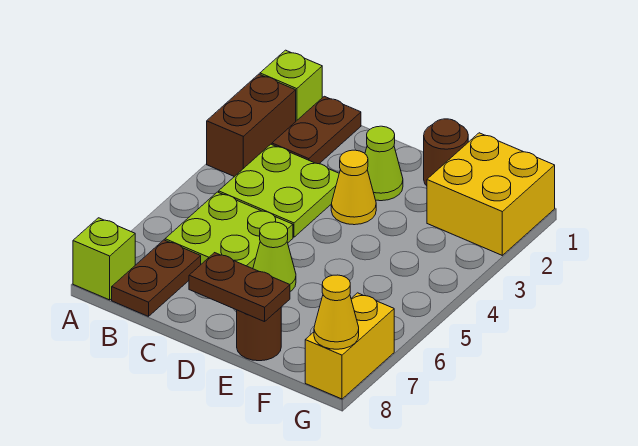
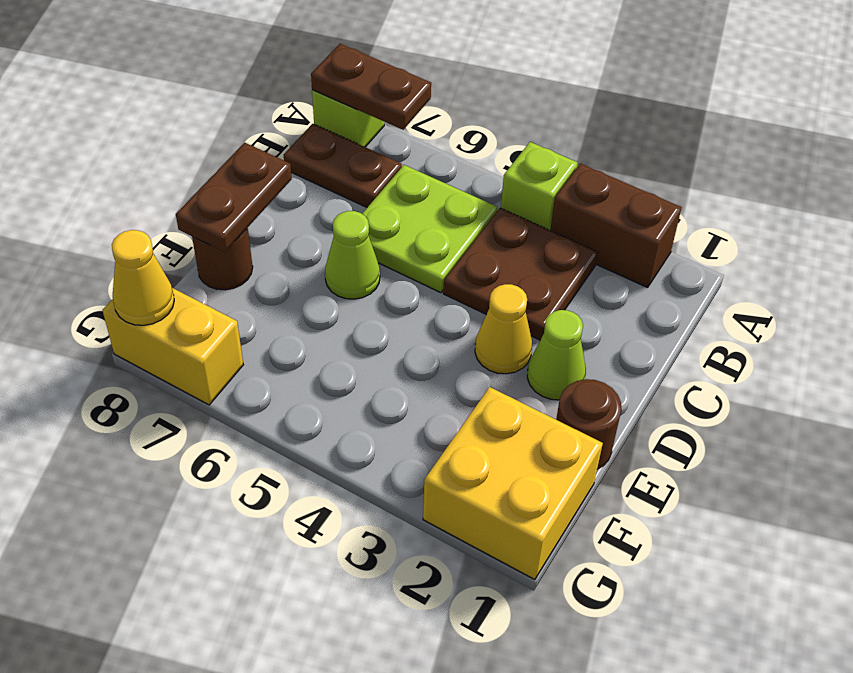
lime brick A1 level 1 -> lime brick A4 level 1
brown plate B1:B2 level 1 -> brown plate A7:A8 level 2
lime plate B3:C4 level 1 -> brown plate B3:C4 level 1

